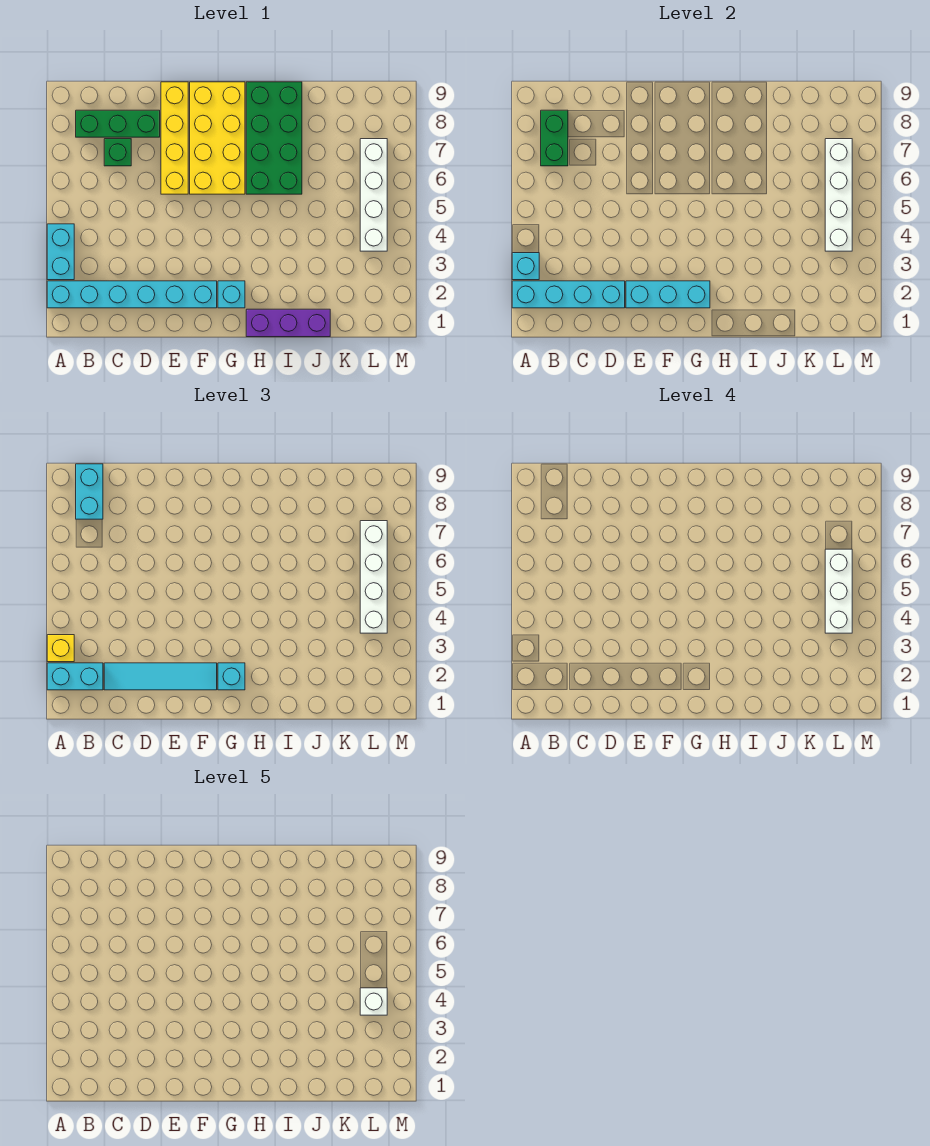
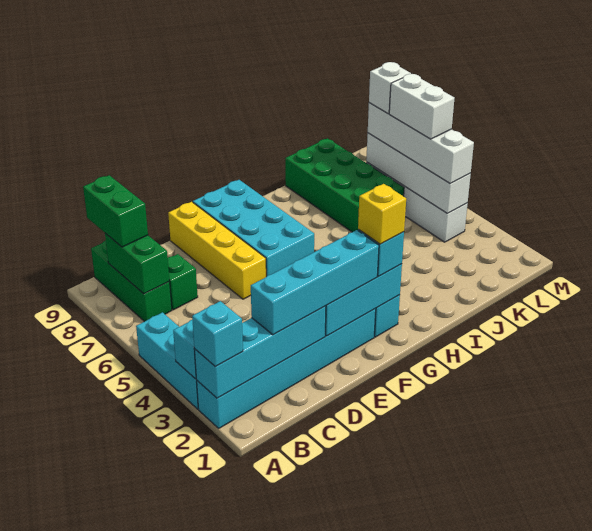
cyan brick A2:B2 level 3 -> cyan brick A2 level 3
cyan brick A3:A4 level 1 -> cyan brick A3:A5 level 1
yellow brick A3 level 3 -> yellow brick G2 level 4
green brick B8:D8 level 1 -> green brick B7:B9 level 1
cyan brick B8:B9 level 3 -> green brick B8:B9 level 3
cyan tile C2:F2 level 3 -> cyan brick C2:F2 level 3
yellow brick F6:G9 level 1 -> cyan brick F6:G9 level 1
purple brick H1:J1 level 1 -> none
green brick H6:I9 level 1 -> green brick J6:K9 level 1
white brick L4:L6 level 4 -> white brick L5:L6 level 4
white brick L4 level 5 -> white brick L7 level 4

